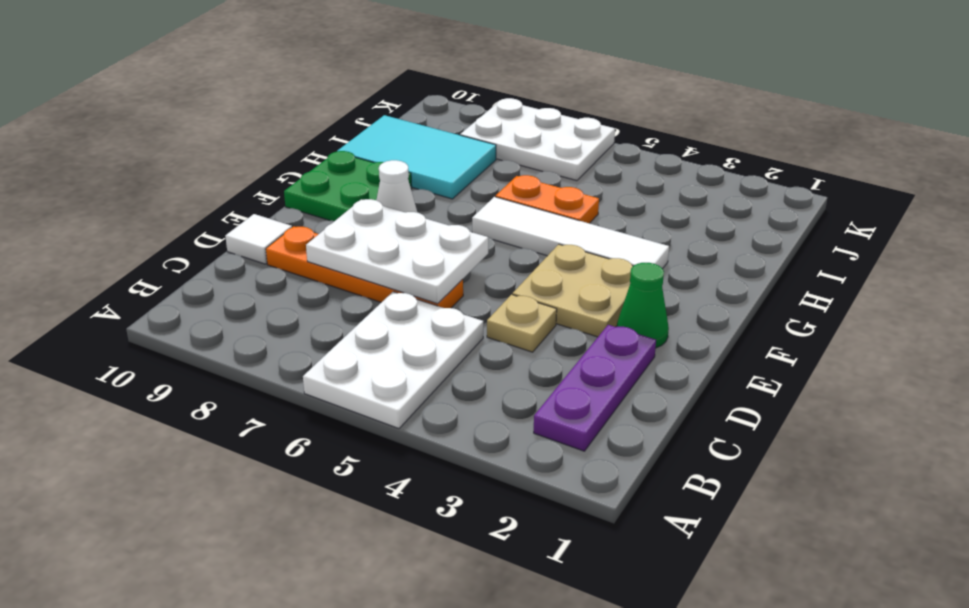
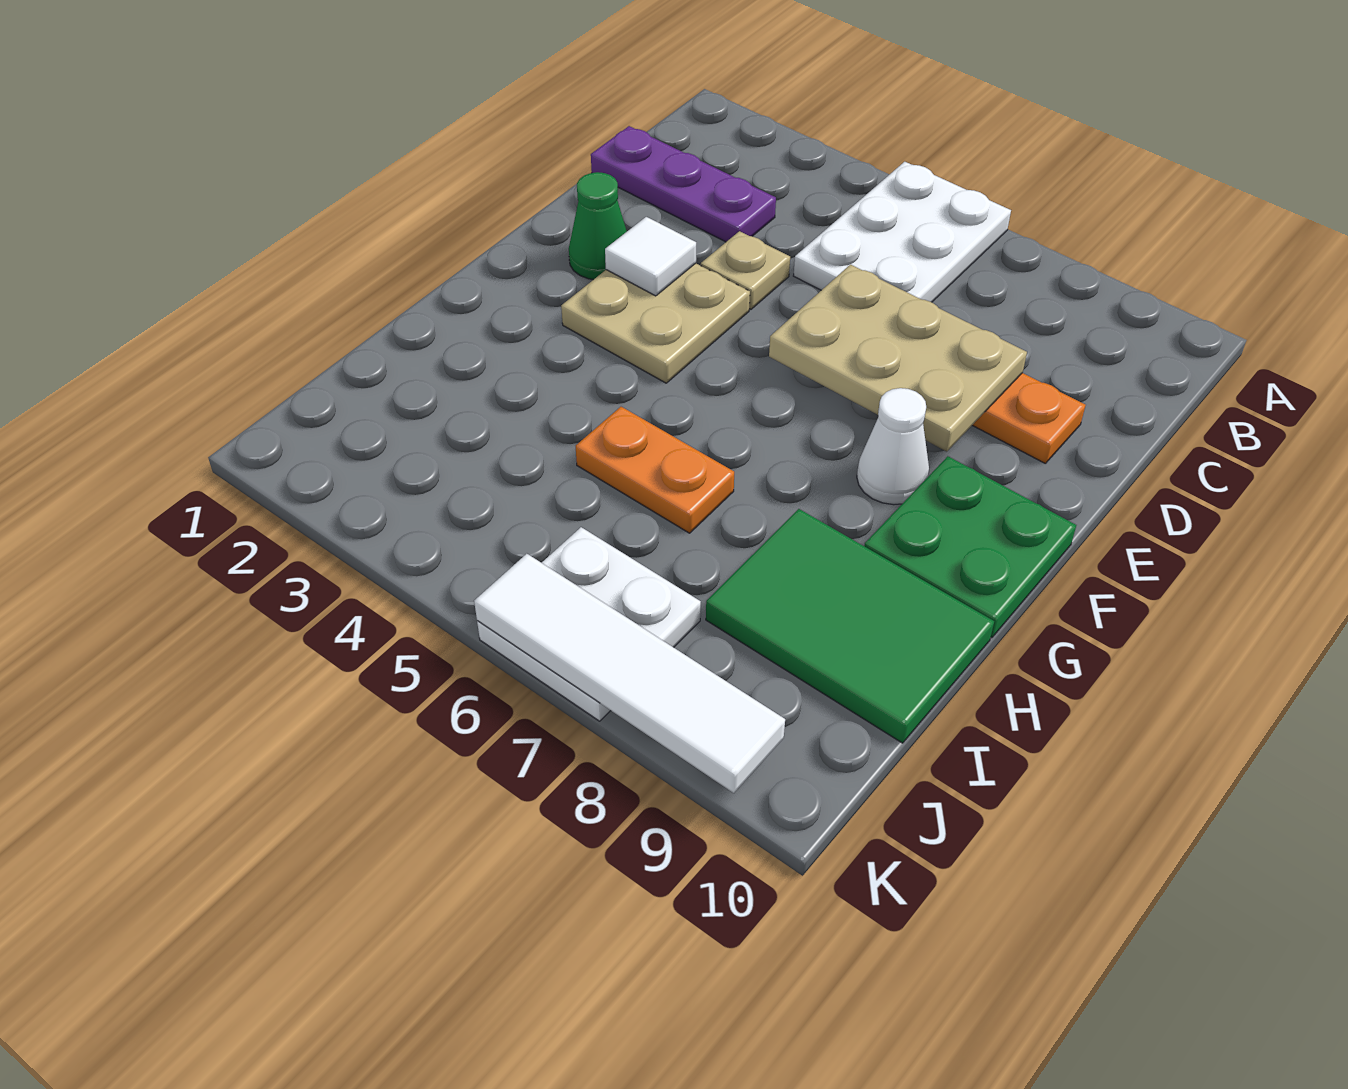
purple plate B2:D2 level 1 -> purple plate C1:C3 level 1
white plate D6:E8 level 2 -> tan plate D6:E8 level 2
white tile D10 level 1 -> white tile E3 level 2
white tile G3:G6 level 1 -> white tile K6:K9 level 2
cyan tile H8:I10 level 1 -> green tile H8:I10 level 1
white plate J6:K8 level 1 -> white plate J6:K7 level 1

